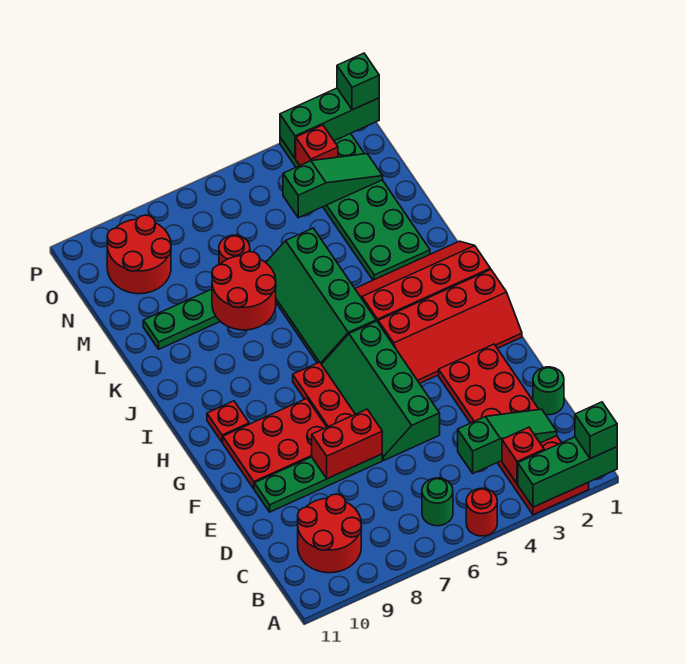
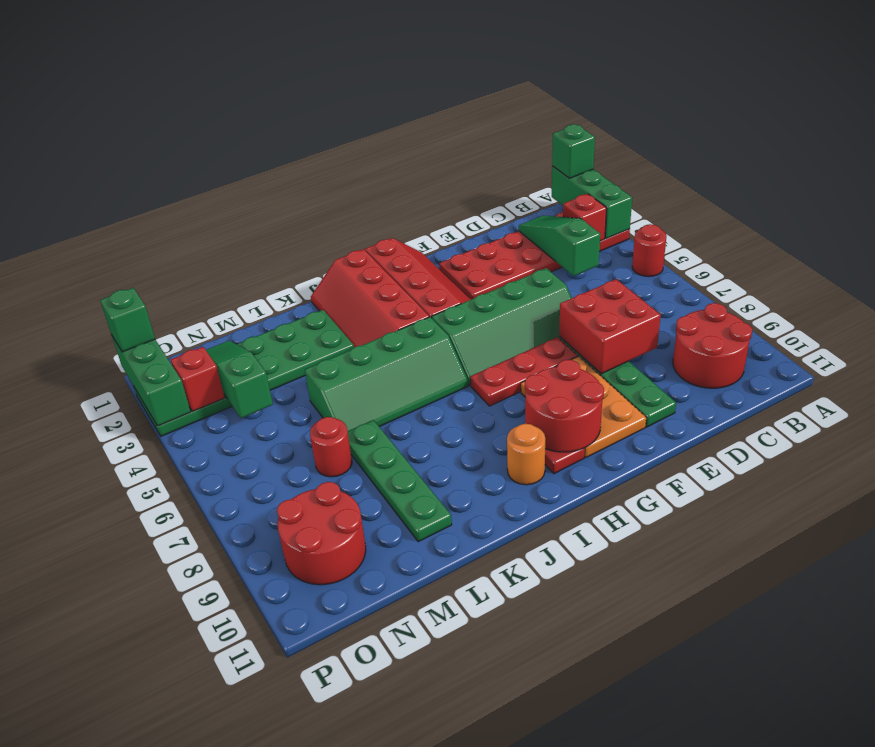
green round brick B6 level 1 -> none
green round brick D1 level 1 -> none
red brick E7:E8 level 2 -> red brick D7:E8 level 2
red plate F8:G10 level 1 -> orange plate F8:G10 level 1
none -> orange round brick I10 level 1
red round brick K7:L8 level 2 -> red round brick G9:H10 level 2

